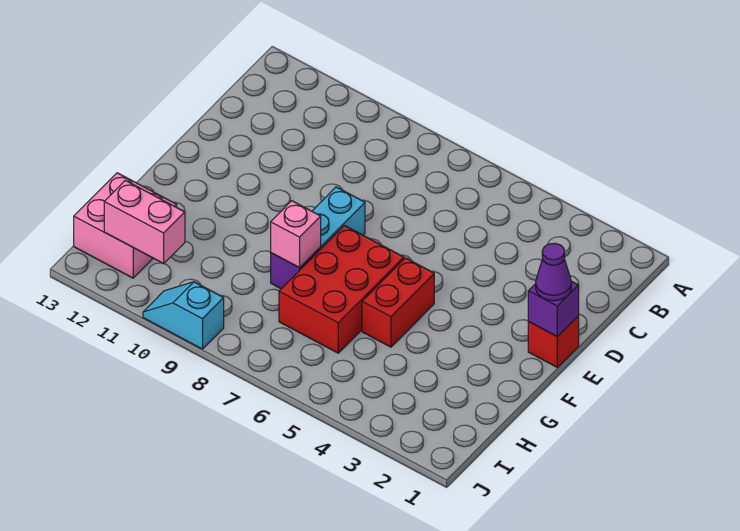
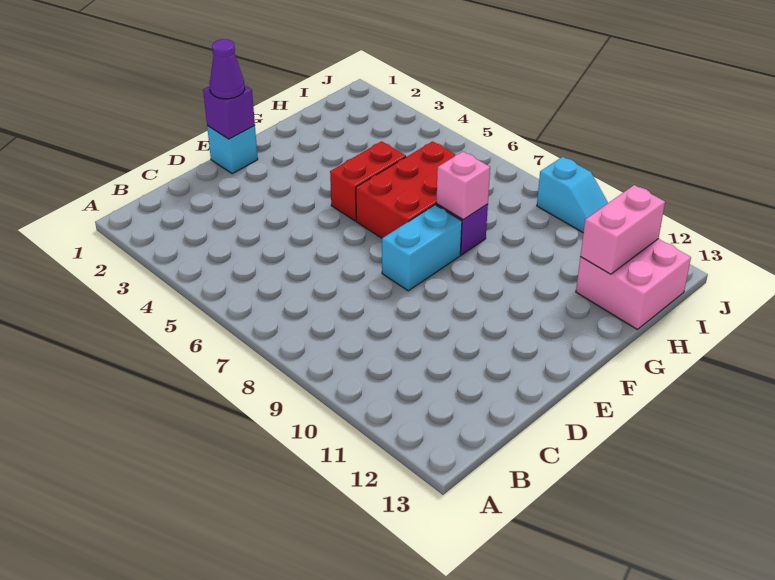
red brick E1 level 1 -> cyan brick E1 level 1
pink brick I11:I12 level 2 -> pink brick H12:I12 level 2

